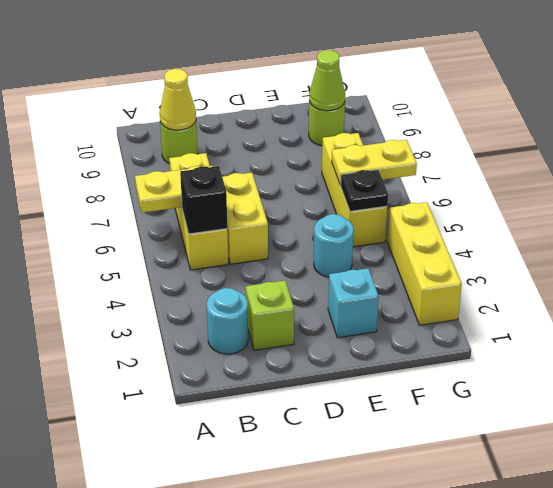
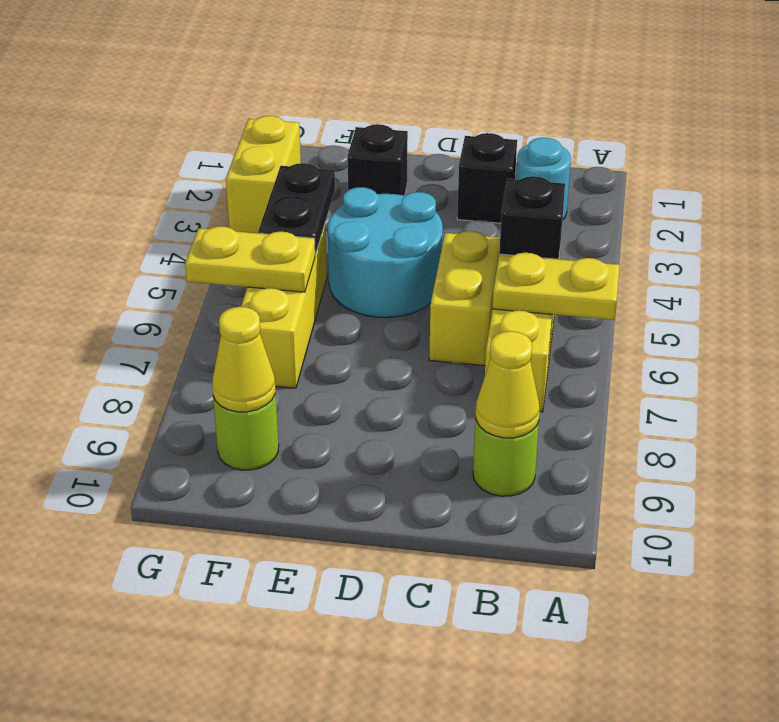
lime brick C2 level 1 -> black brick C2 level 1
cyan brick E2 level 1 -> black brick E2 level 1
cyan round brick E4 level 1 -> cyan round brick D4:E5 level 1
black plate F5 level 2 -> black plate F4:F5 level 2
lime cone F9 level 2 -> yellow cone F9 level 2
yellow brick G2:G4 level 1 -> yellow brick G2:G3 level 1

